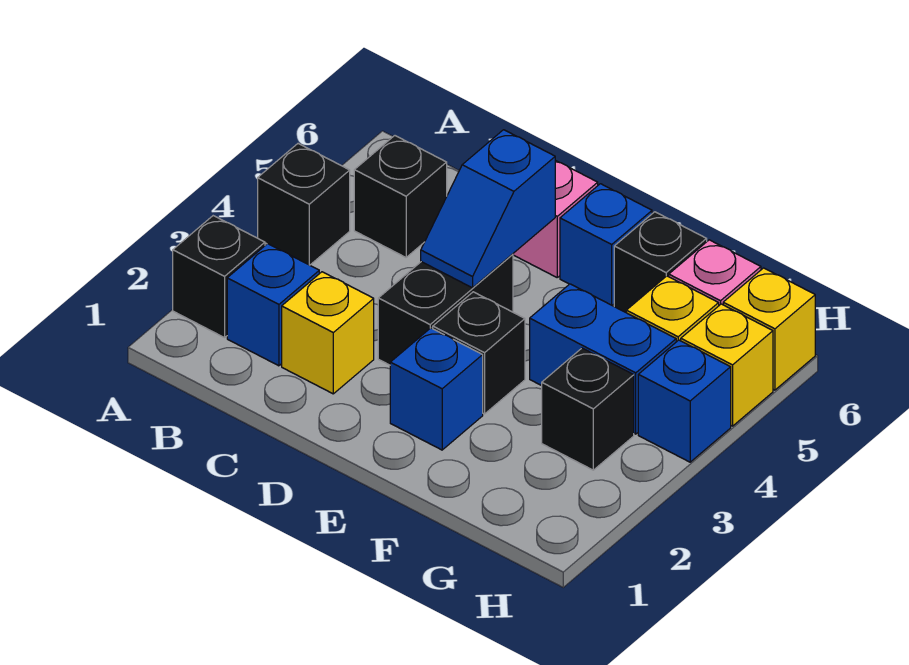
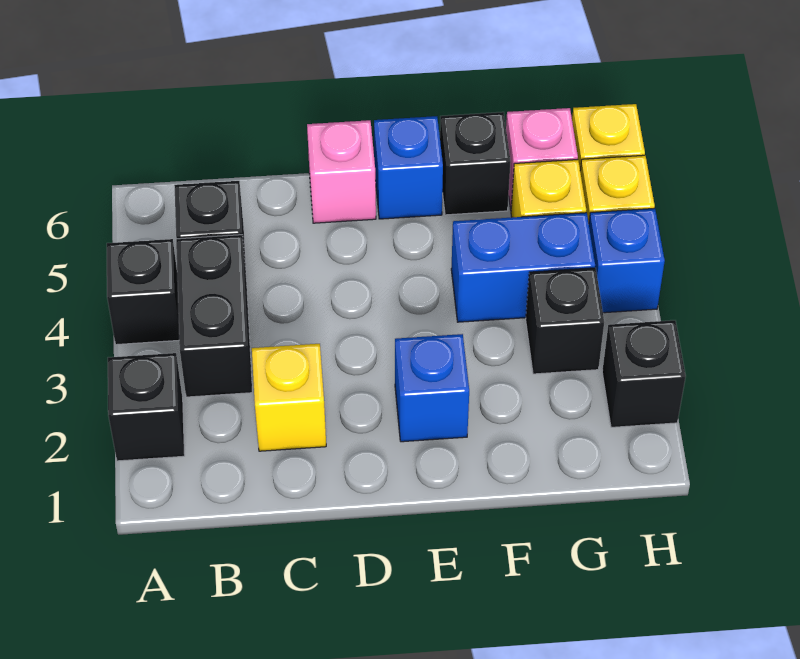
blue brick B2 level 1 -> none
black brick D3:D4 level 1 -> black brick B3:B4 level 1
blue slope D4:D5 level 2 top 5 -> none
black brick E3 level 1 -> black brick H2 level 1

